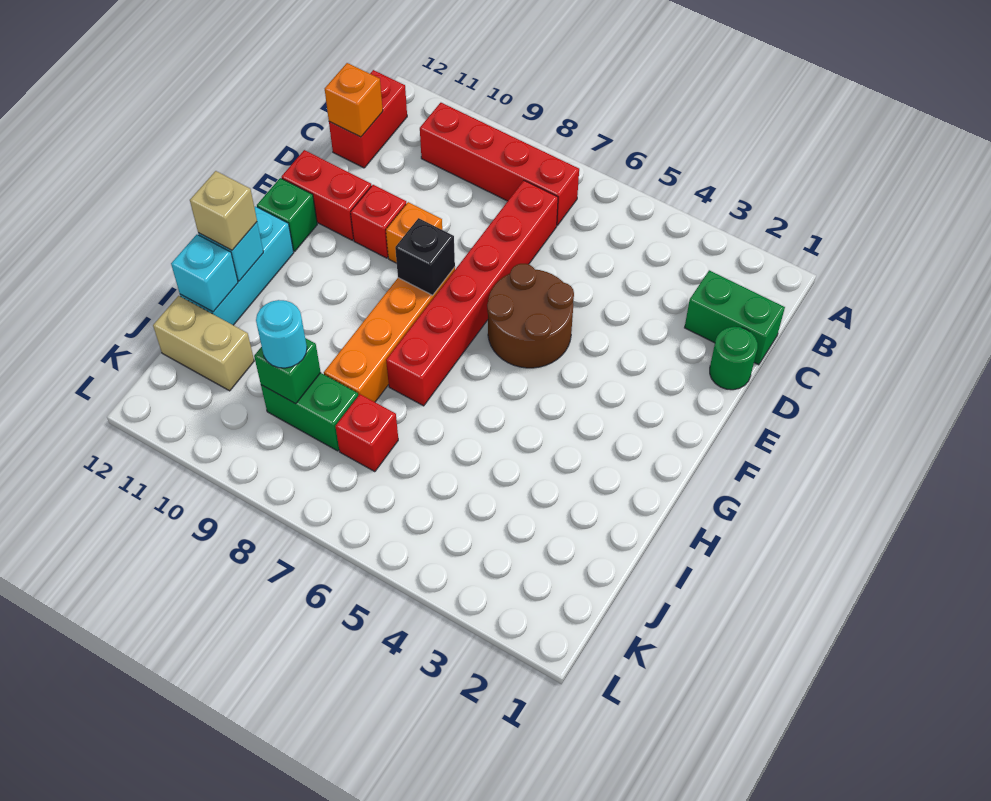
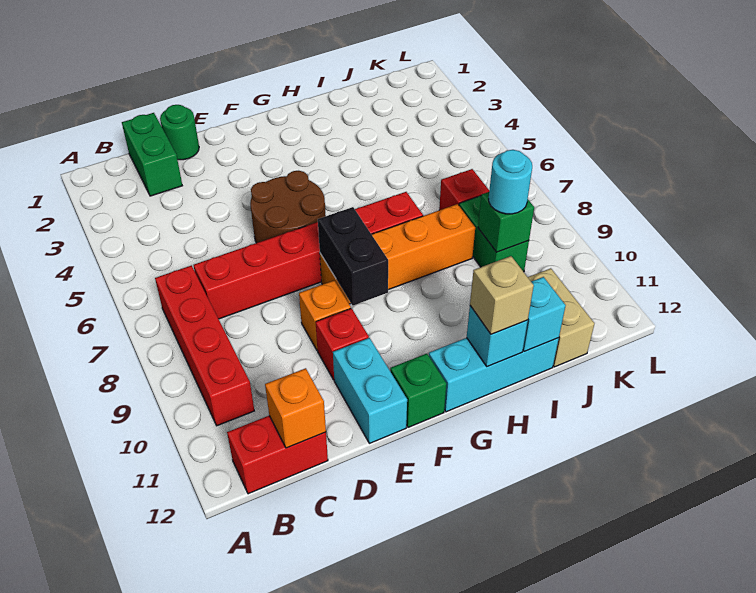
red brick E11:E12 level 1 -> cyan brick E11:E12 level 1
black brick F8 level 2 -> black brick F8:F9 level 2

